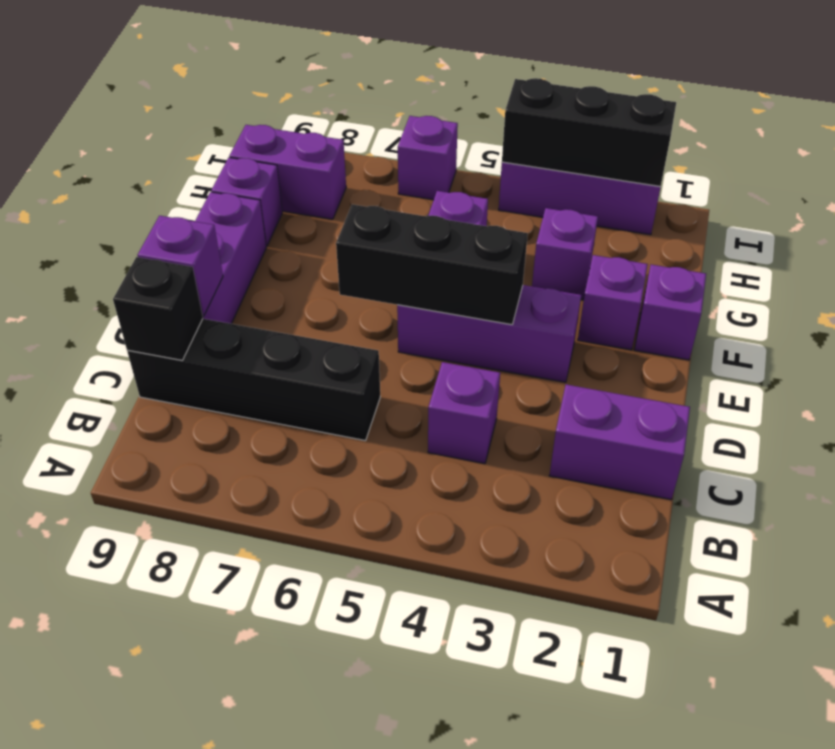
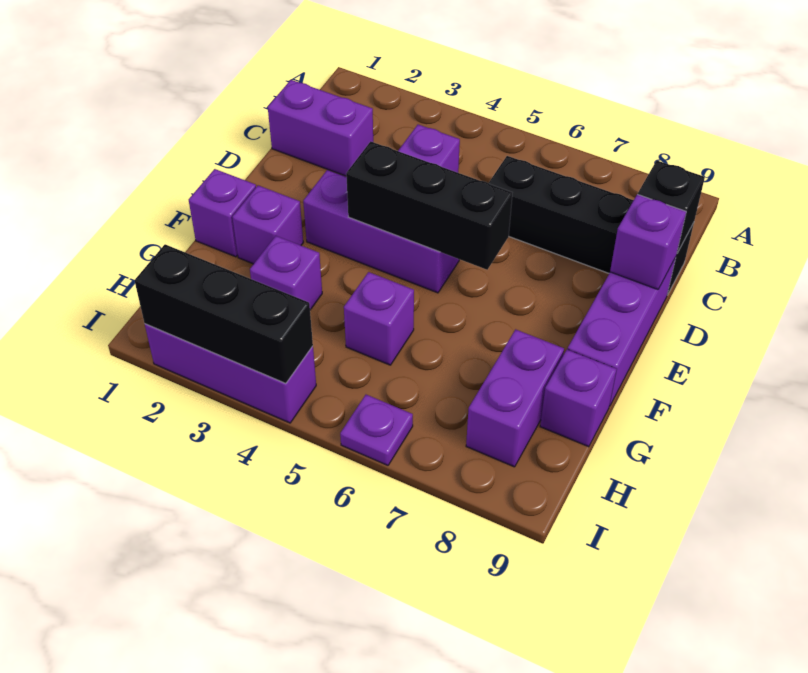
purple brick H8:H9 level 1 -> purple brick G8:H8 level 1
purple brick I6 level 1 -> purple plate I6 level 1

